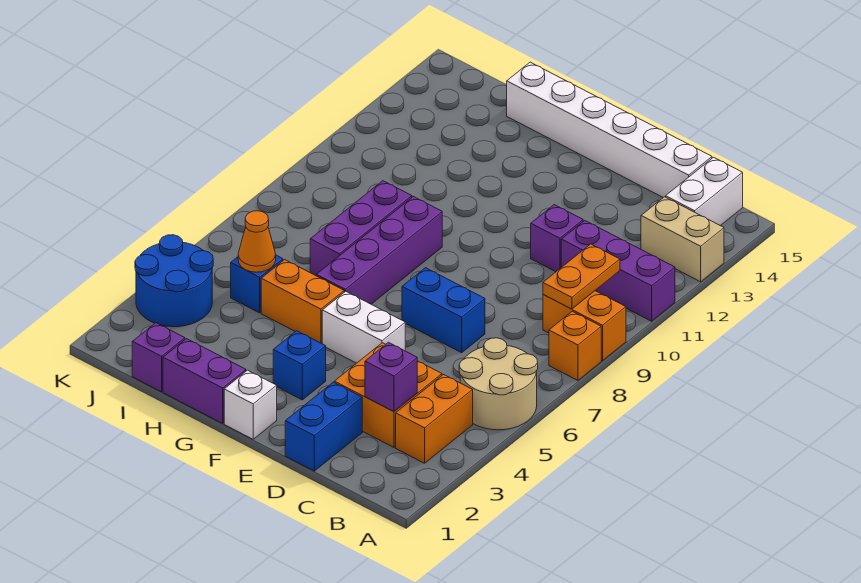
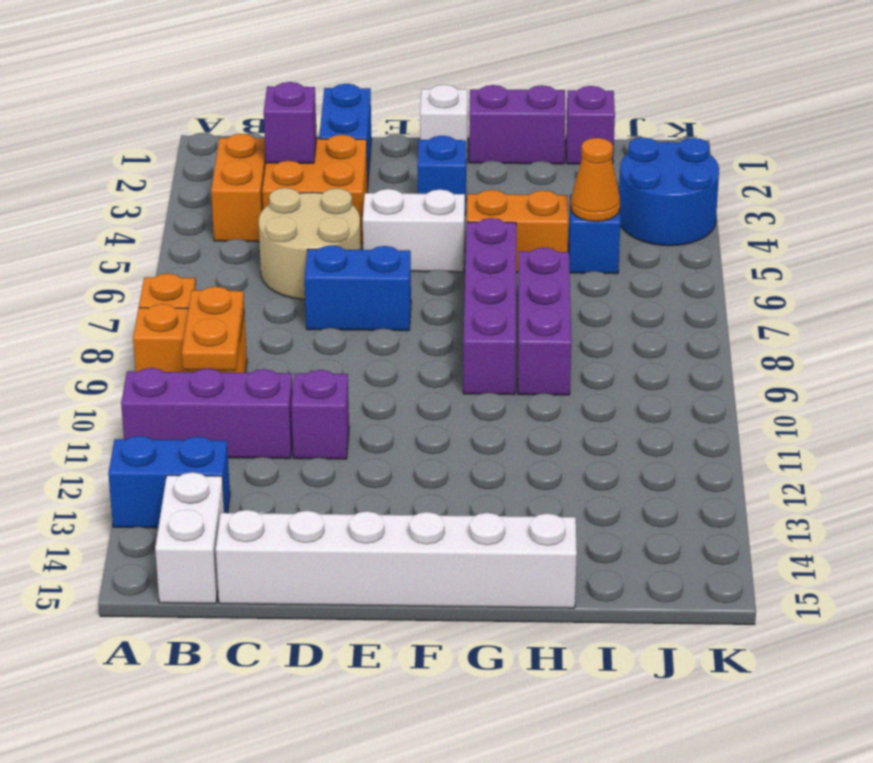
tan round brick A5:B6 level 1 -> tan round brick C5:D6 level 1
tan brick A13:B13 level 1 -> blue brick A13:B13 level 1

